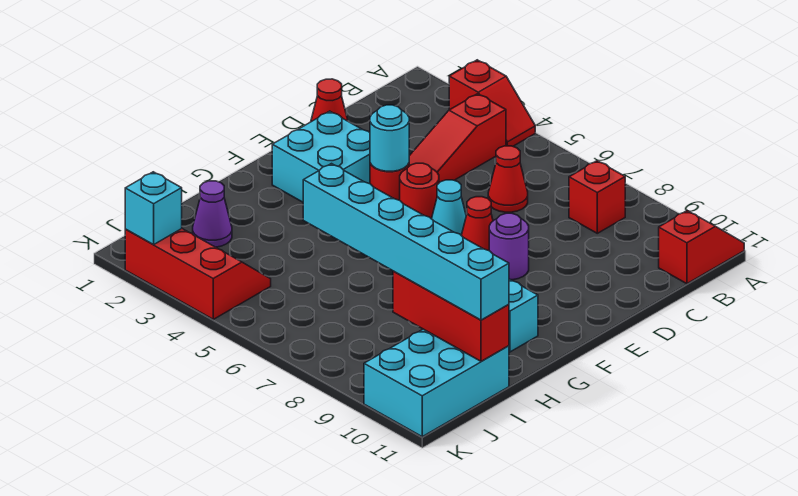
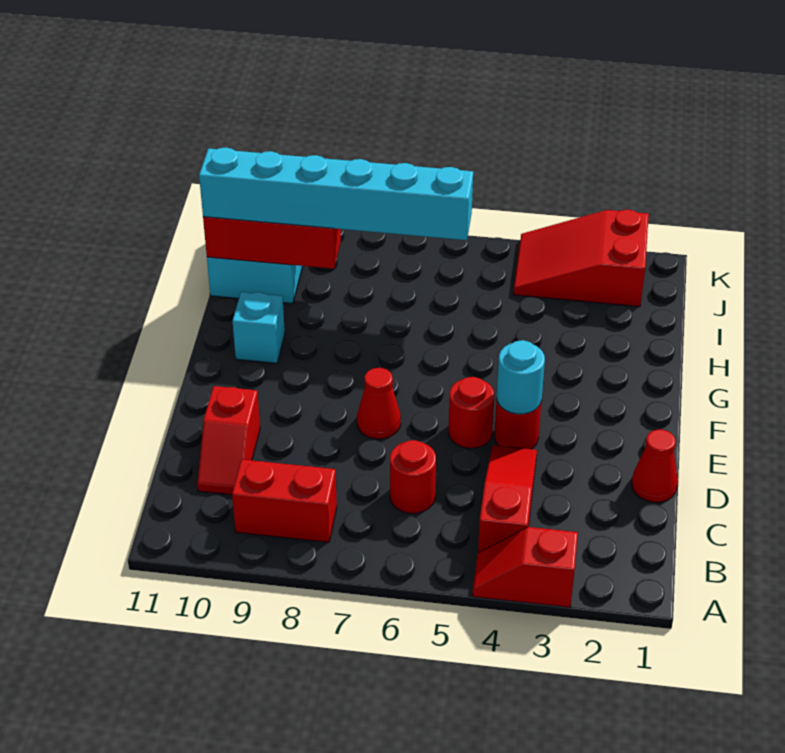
red slope A11:B11 level 1 top B -> red slope C10:D10 level 1 top D
red brick B8 level 1 -> red brick B8:B9 level 1
red cone C6 level 1 -> red round brick C6 level 1
cyan brick E2:F3 level 1 -> none
cyan cone E6 level 1 -> none
purple round brick E8 level 1 -> none
purple cone I2 level 1 -> none
red slope J2:K4 level 1 top K -> red slope J2:K4 level 1 top 2
cyan brick K2 level 2 -> none

